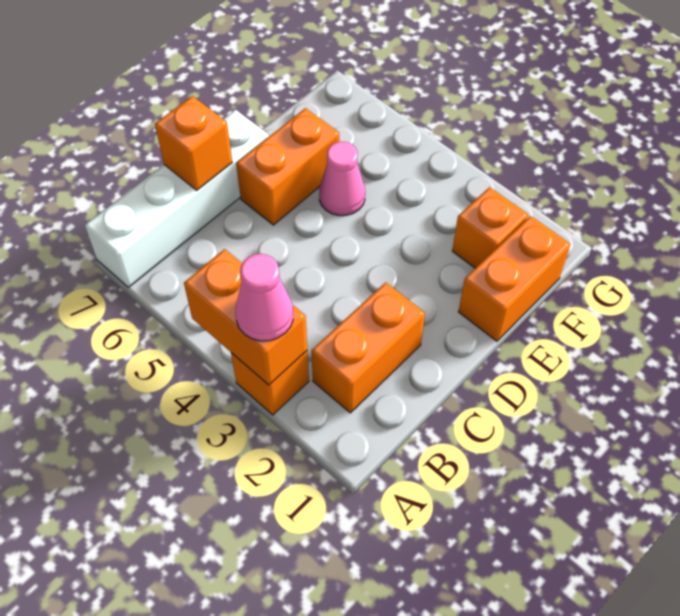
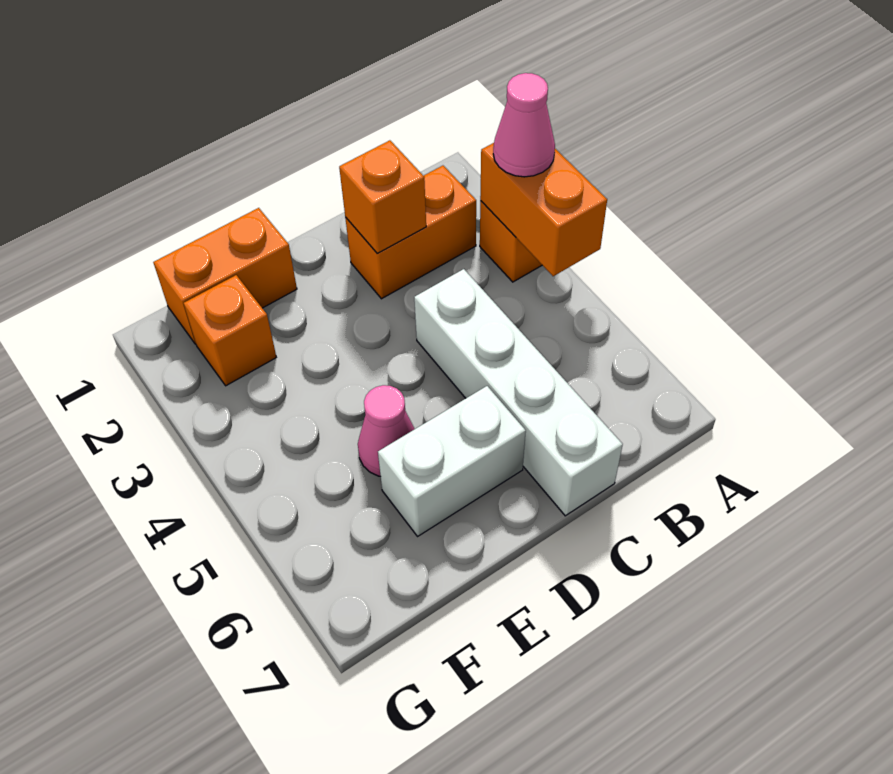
white brick A7:D7 level 1 -> white brick C4:C7 level 1
orange brick C7 level 2 -> orange brick C2 level 2
orange brick D6:E6 level 1 -> white brick D6:E6 level 1

